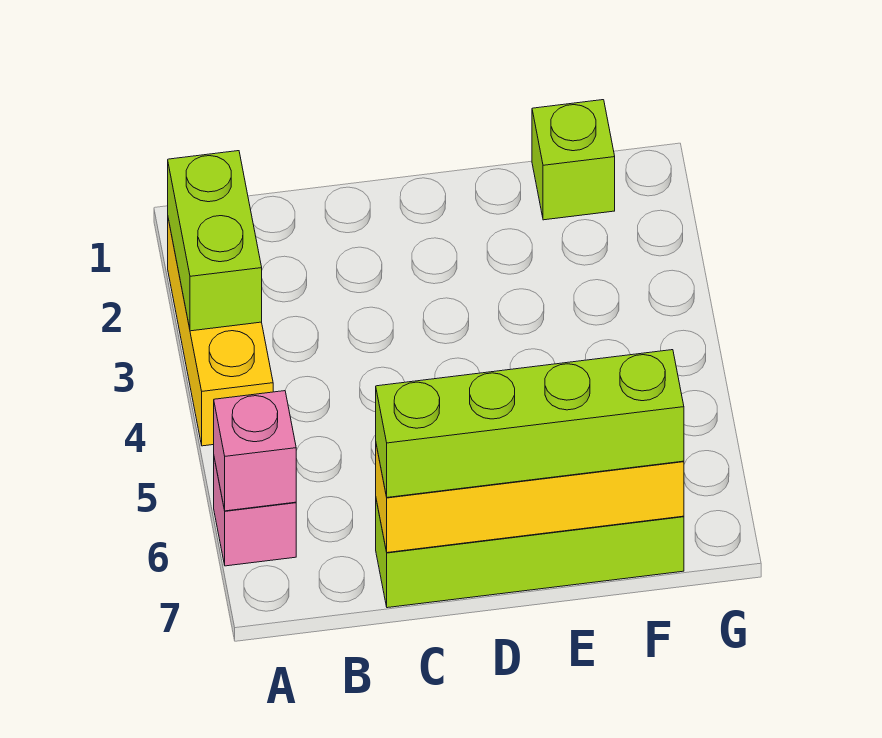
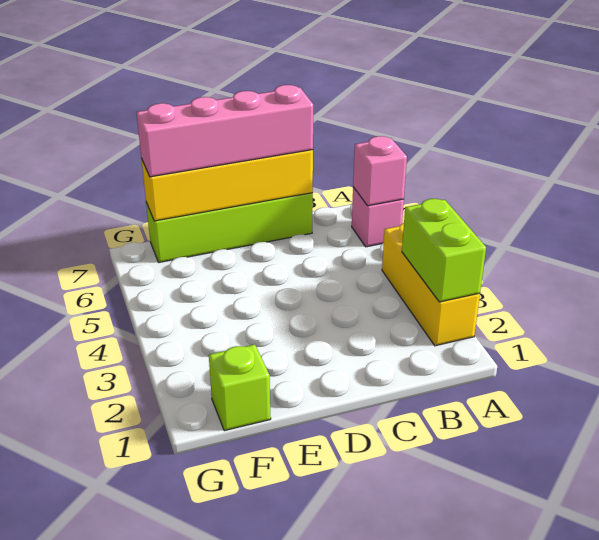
lime brick C7:F7 level 3 -> pink brick C7:F7 level 3

